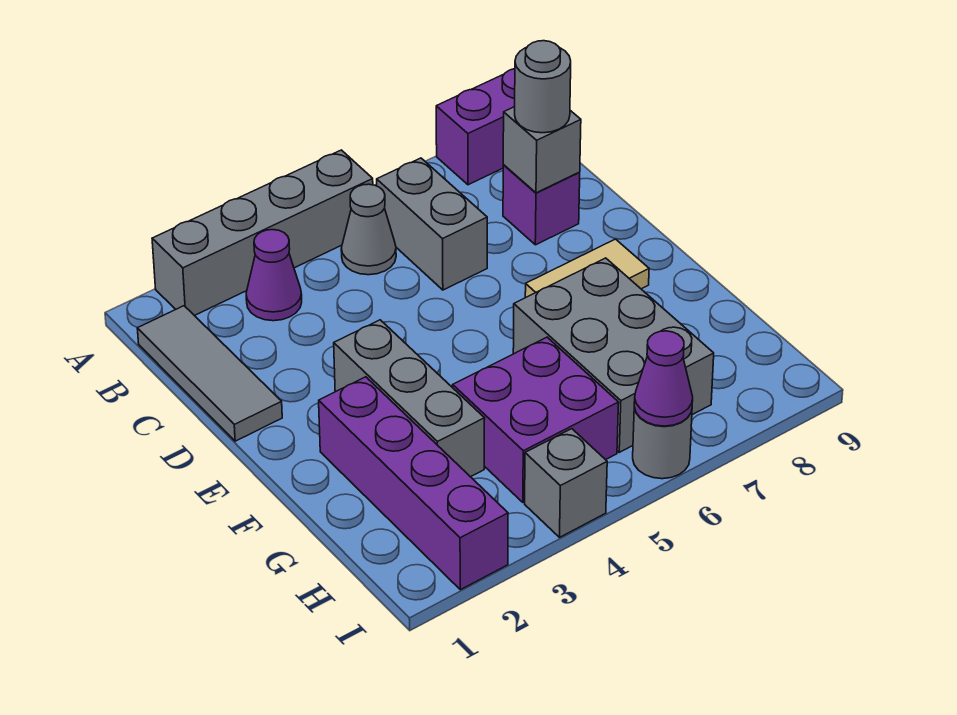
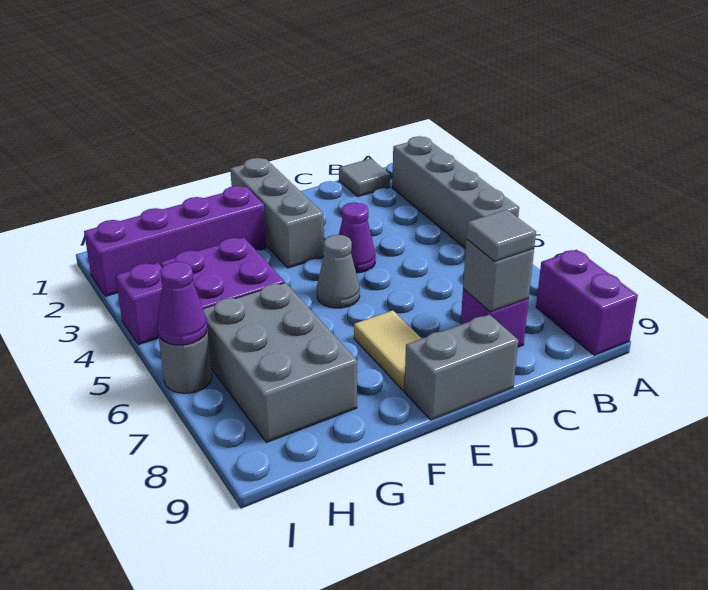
grey tile B1:D1 level 1 -> grey tile B1 level 1
purple cone B3 level 1 -> purple cone D4 level 1
grey cone B5 level 1 -> grey cone E5 level 1
grey brick B6:C6 level 1 -> grey brick D9:E9 level 1
grey round brick C8 level 3 -> grey tile C8 level 3
grey brick E3:G3 level 1 -> grey brick E1:E3 level 1
grey brick F6:H7 level 1 -> grey brick G6:H8 level 1
grey brick I4 level 1 -> purple brick I4 level 1

